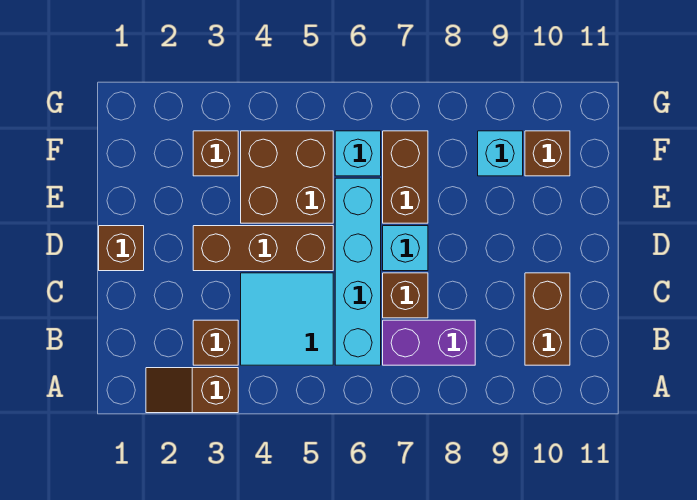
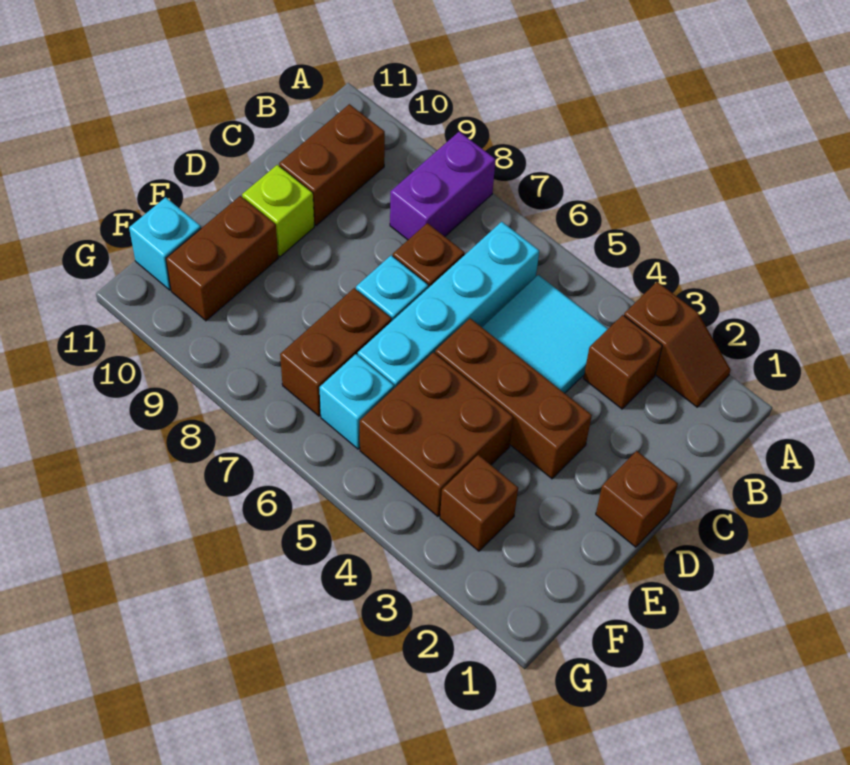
purple brick B7:B8 level 1 -> purple brick A8:B8 level 1
none -> lime brick D10 level 1
cyan brick F9 level 1 -> cyan brick F11 level 1
brown brick F10 level 1 -> brown brick E10:F10 level 1

